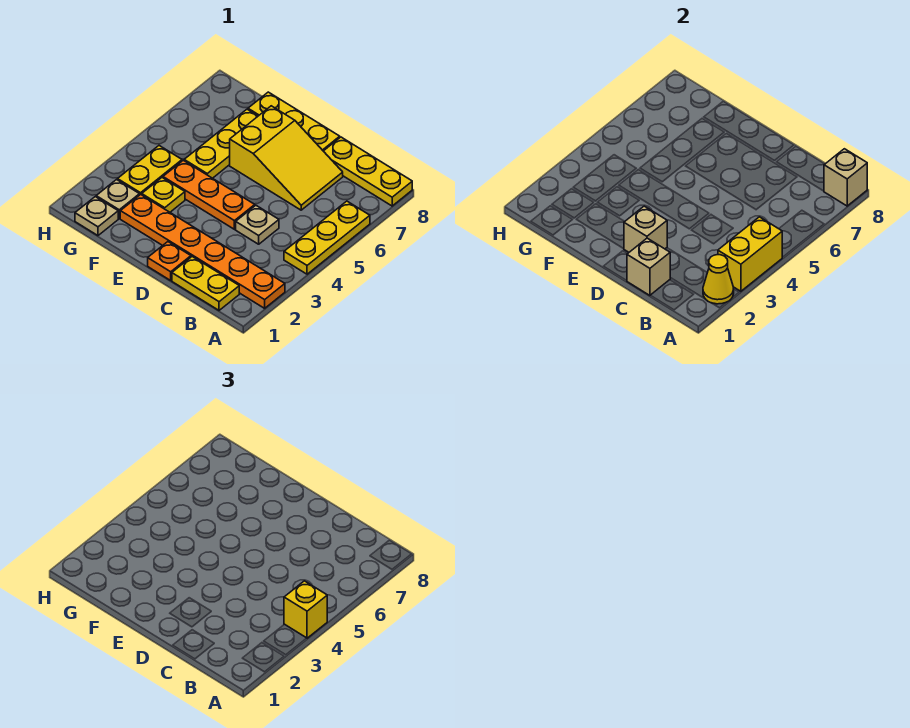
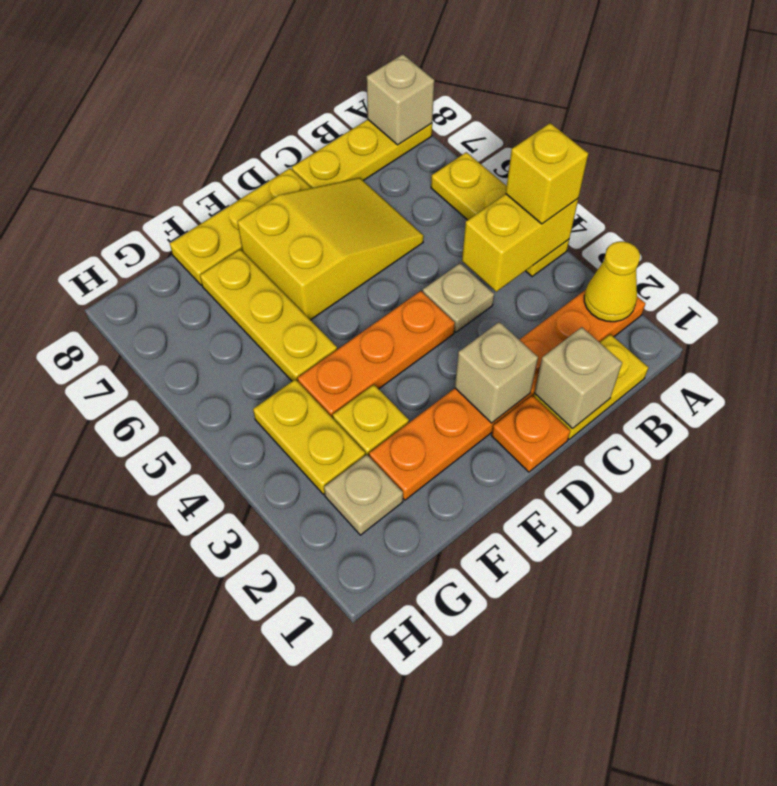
yellow brick A3:A4 level 2 -> yellow brick A4:B4 level 2
tan plate G1 level 1 -> none

